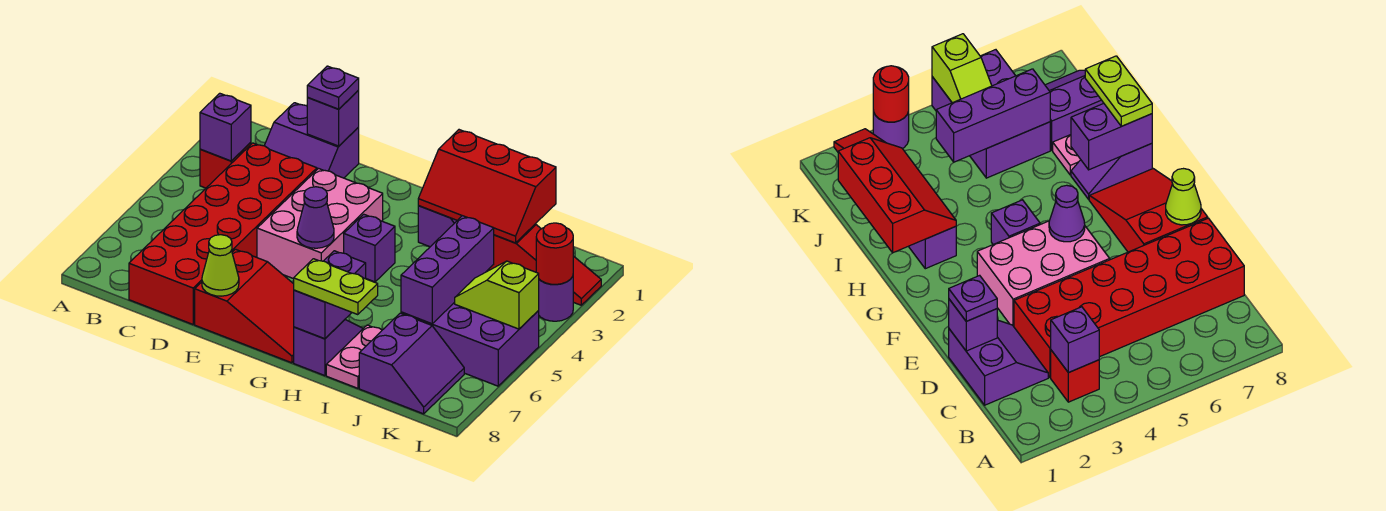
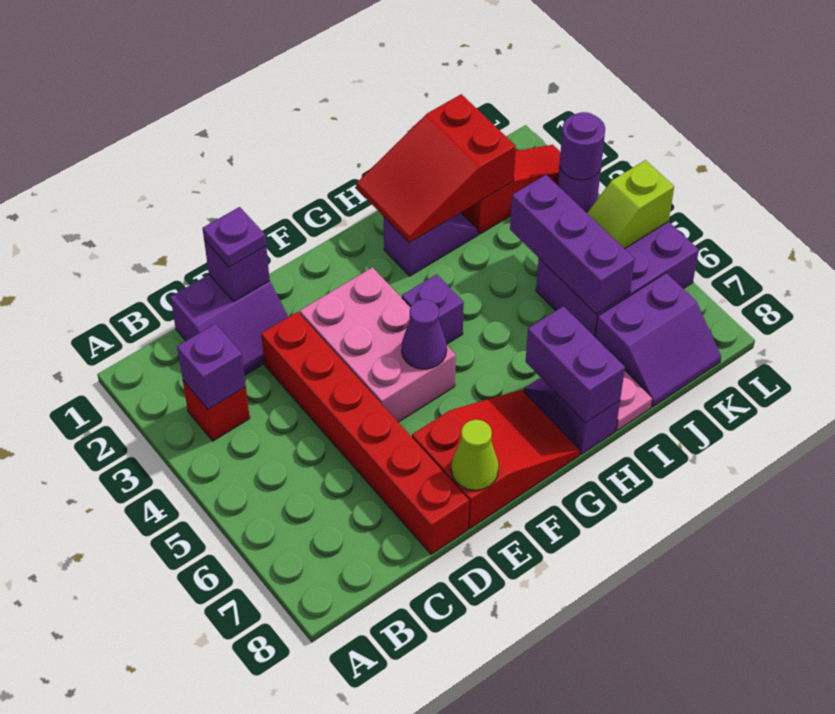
red brick C3:D8 level 1 -> red brick D3:D8 level 1
red slope H1:J2 level 2 top 1 -> red slope H1:J2 level 2 top J
lime plate H8:I8 level 3 -> none
purple slope J7:K8 level 1 top J -> purple slope J7:K8 level 1 top 7
red round brick L3 level 2 -> purple round brick L3 level 2

